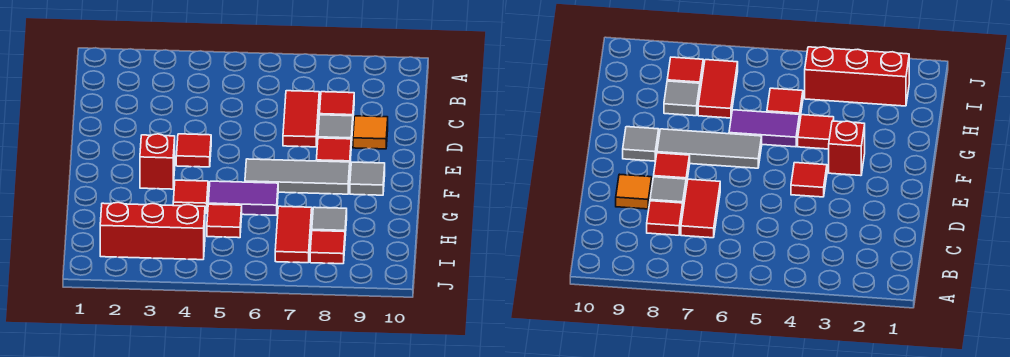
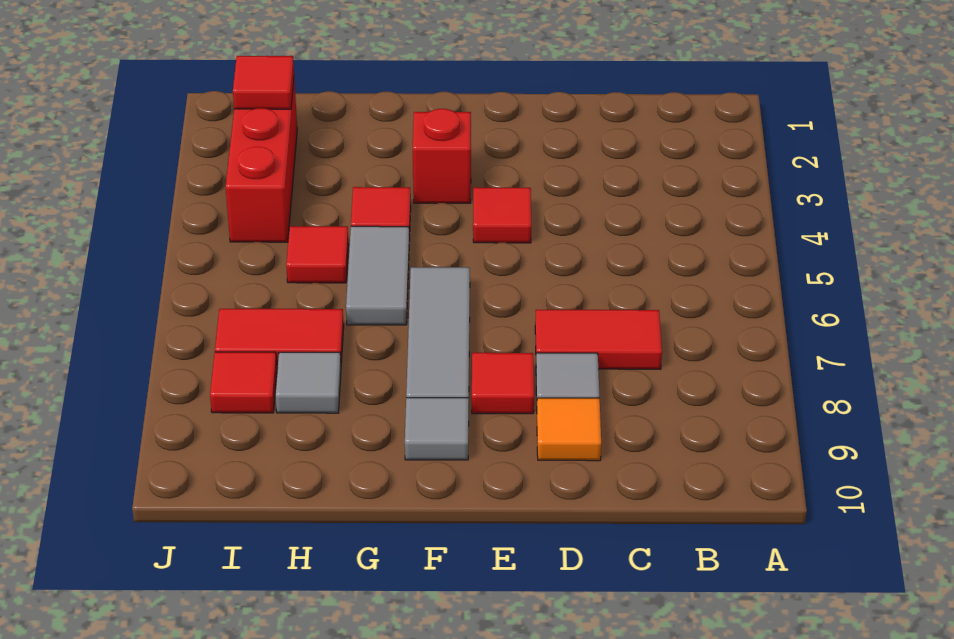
red tile C8 level 1 -> red tile I2 level 2
purple tile G5:G6 level 1 -> grey tile G5:G6 level 1

